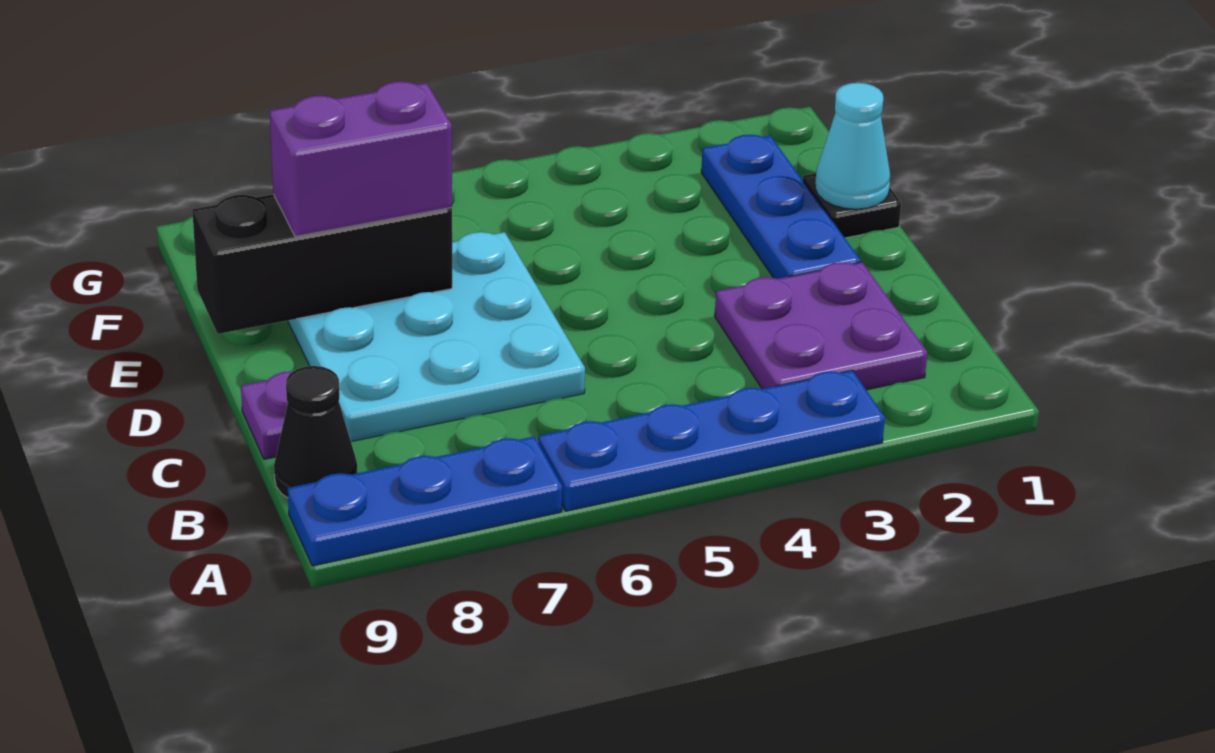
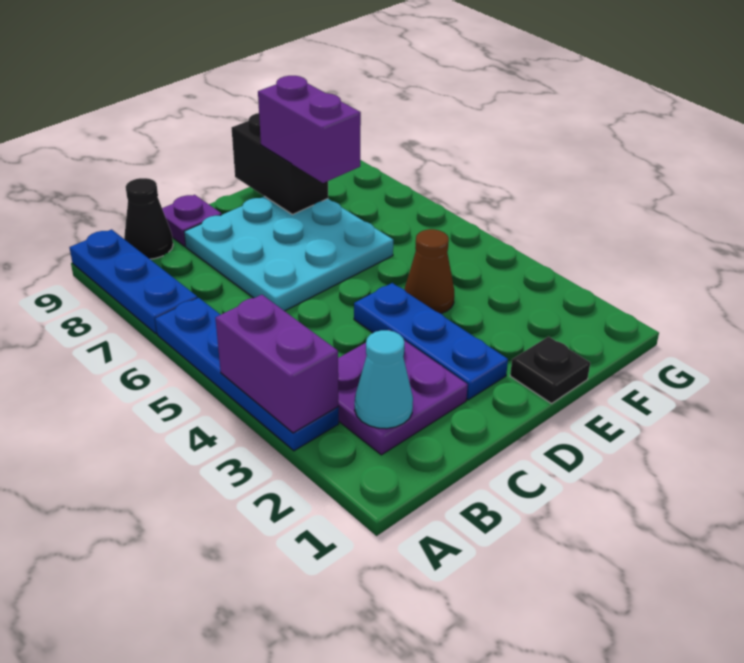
none -> purple brick A3:A4 level 2
blue plate D2:F2 level 1 -> blue plate D2:D4 level 1
cyan cone E1 level 2 -> cyan cone B2 level 2
none -> brown cone E4 level 1
black brick E7:E9 level 2 -> black brick E8:E9 level 2

